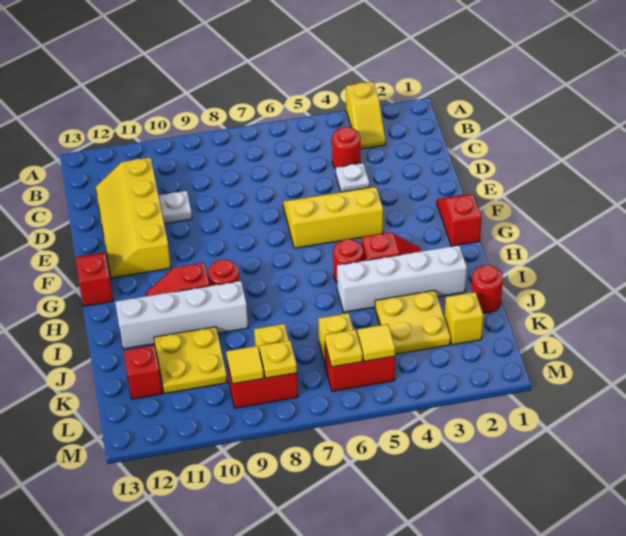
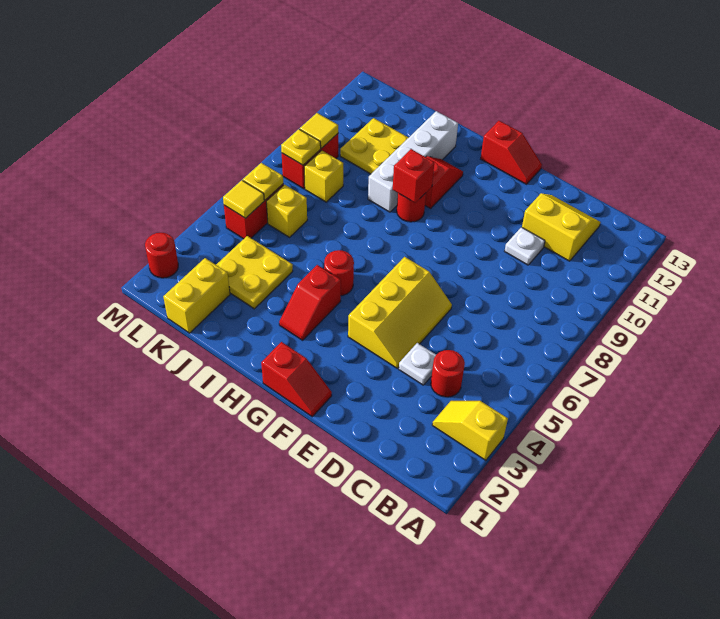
yellow slope C11:F12 level 1 top 11 -> yellow slope C11:D12 level 1 top 11
white brick I2:I5 level 1 -> none
red round brick J1 level 1 -> red round brick M2 level 1
yellow brick K2 level 1 -> yellow brick K1:K2 level 1
red brick K12 level 1 -> red brick H9 level 2

